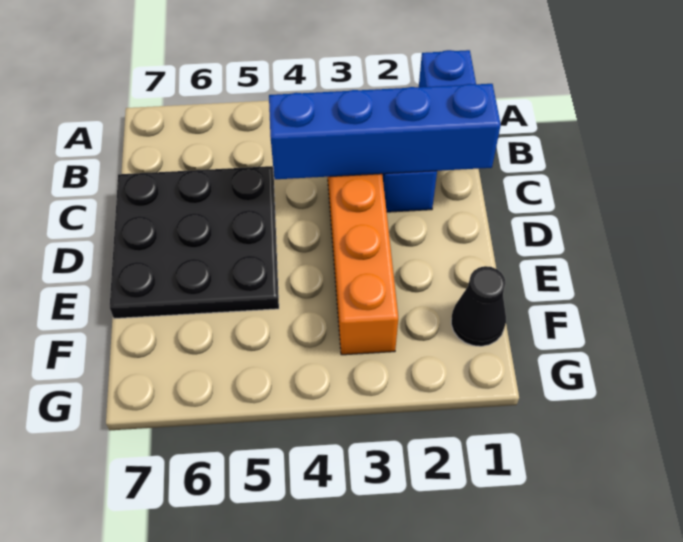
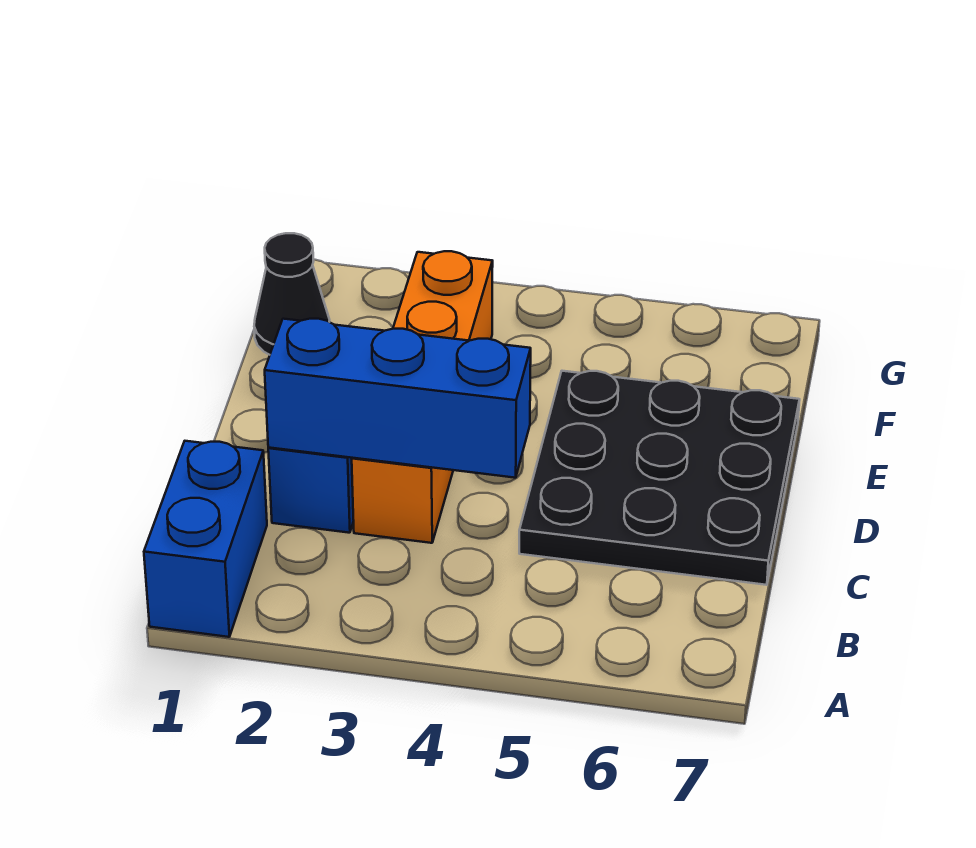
blue brick C1:C4 level 2 -> blue brick C2:C4 level 2

